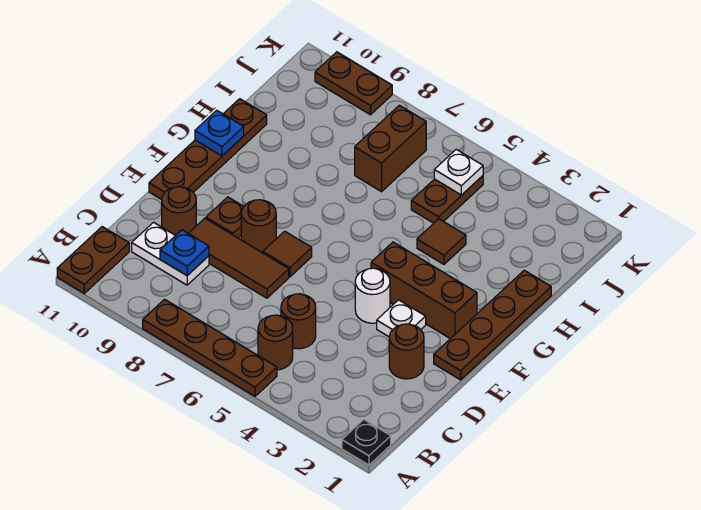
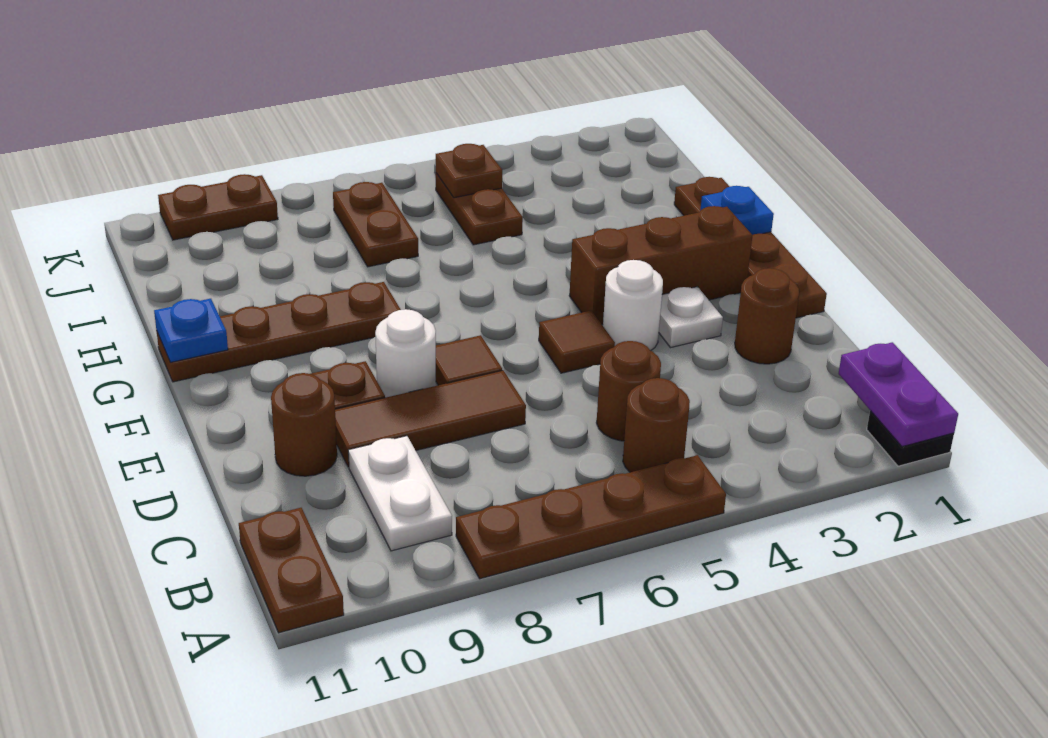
none -> purple plate A1:B1 level 2
white plate C9:C10 level 1 -> white plate B9:C9 level 1
blue plate C9 level 2 -> blue plate G1 level 2
brown round brick E8 level 1 -> white round brick E8 level 1
brown plate E11:H11 level 1 -> brown plate G8:G11 level 1
brown tile H4 level 1 -> brown tile E5 level 1
brown brick I7:J7 level 1 -> brown plate I7:J7 level 1
white plate J5 level 2 -> brown plate J5 level 2

